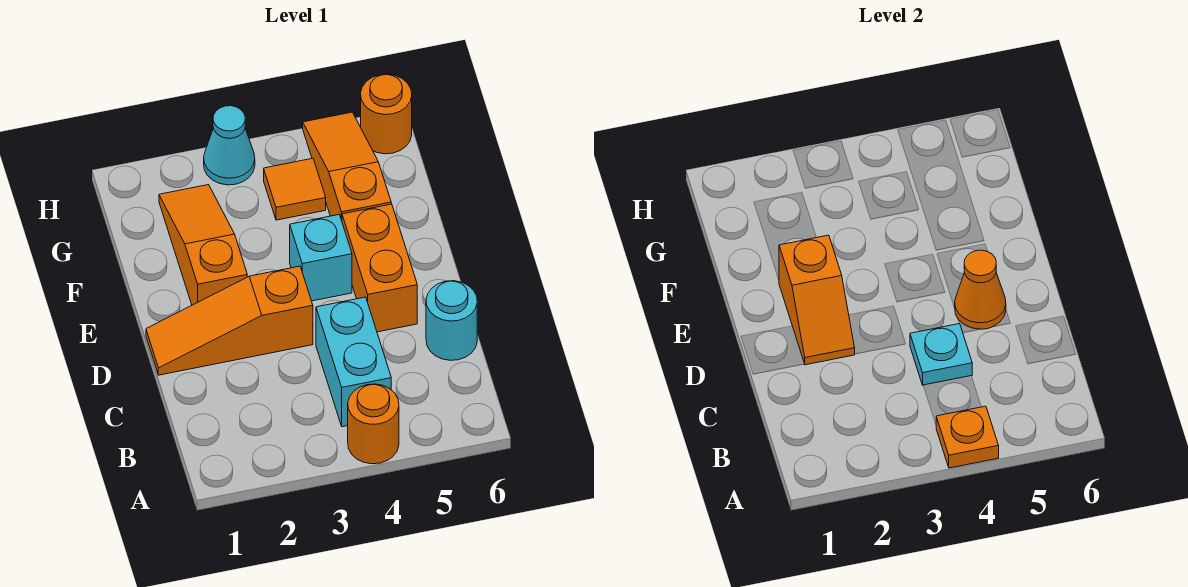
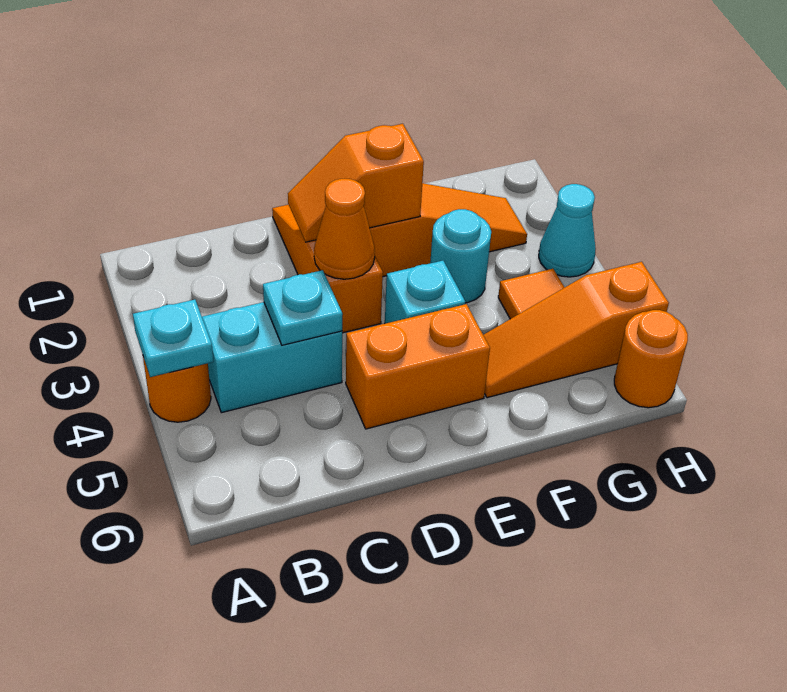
orange plate A4 level 2 -> cyan plate A4 level 2
cyan round brick C6 level 1 -> cyan round brick F3 level 1
orange cone D5 level 2 -> orange cone D3 level 2
orange slope F5:H5 level 1 top F -> orange slope F5:H5 level 1 top H

